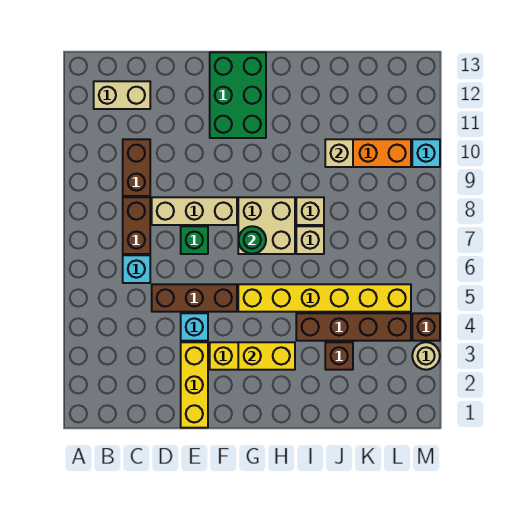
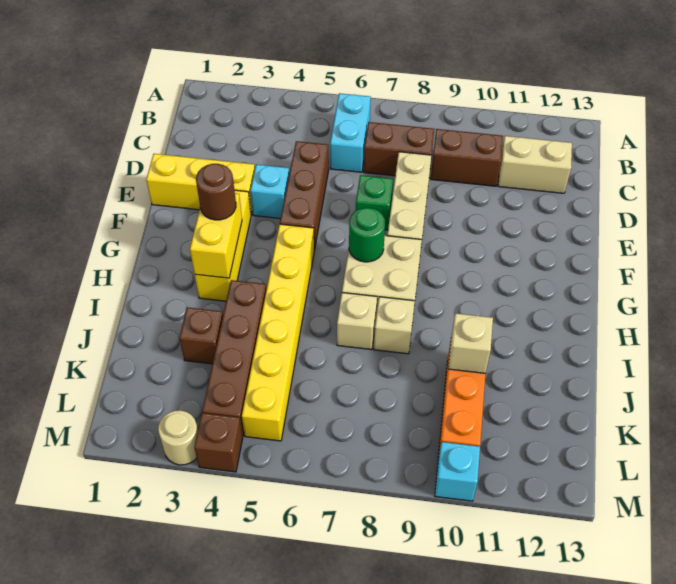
tan brick B12:C12 level 1 -> tan brick C11:C12 level 1
cyan brick C6 level 1 -> cyan brick B6:C6 level 1
green brick F11:G13 level 1 -> none
none -> brown round brick G3 level 3

